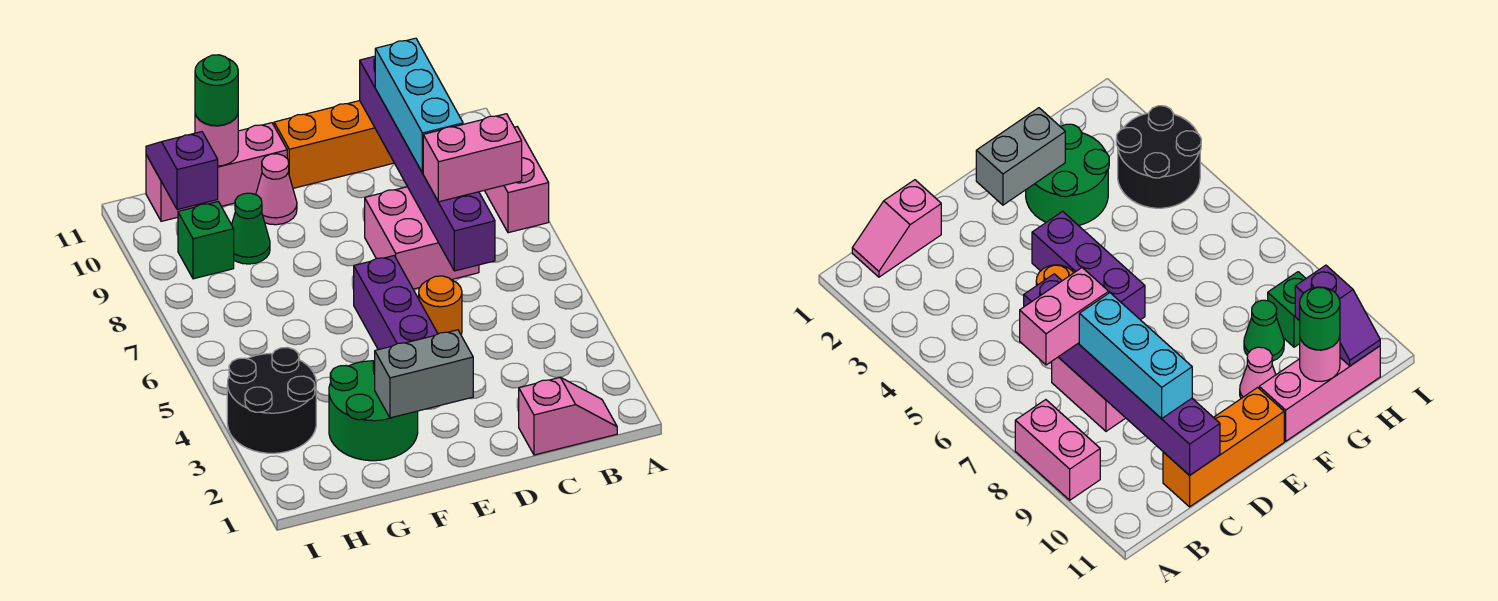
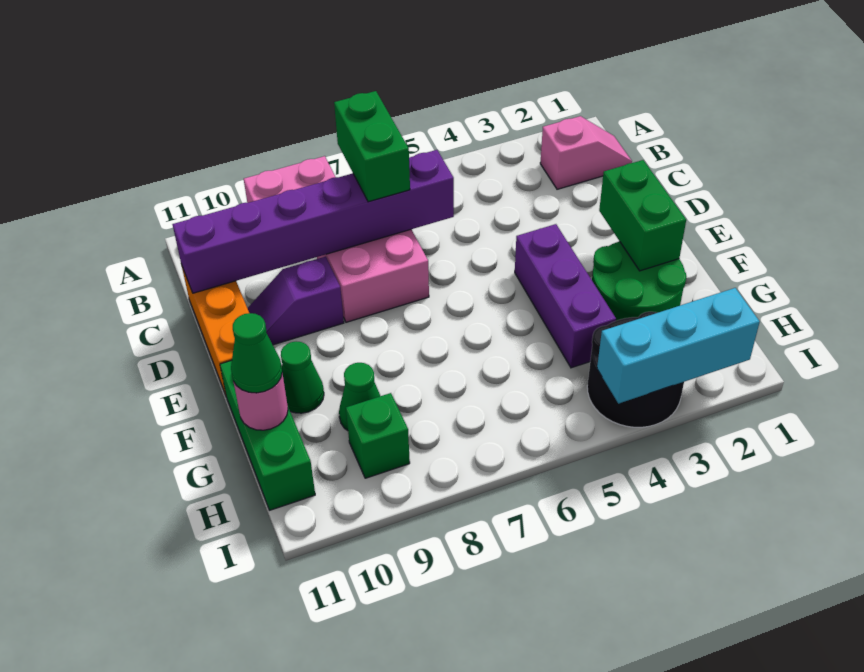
pink slope B1:C1 level 1 top C -> pink slope B1:B2 level 1 top 2
pink brick B7:C7 level 3 -> green brick B7:C7 level 3
cyan brick C8:C10 level 3 -> cyan brick I2:I4 level 2
orange round brick D5 level 1 -> none
grey brick E2:F2 level 2 -> green brick E2:F2 level 2
purple brick E4:E6 level 1 -> purple brick E4:G4 level 1
pink cone F10 level 1 -> green cone F10 level 1
pink brick F11:H11 level 1 -> green brick F11:H11 level 1
green round brick G11 level 3 -> green cone G11 level 3
purple slope H10:H11 level 2 top 10 -> purple slope D9:D10 level 1 top 9

